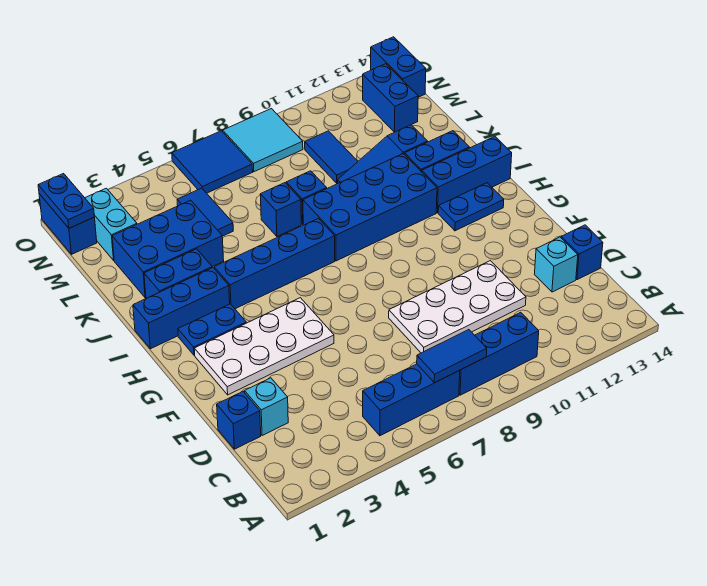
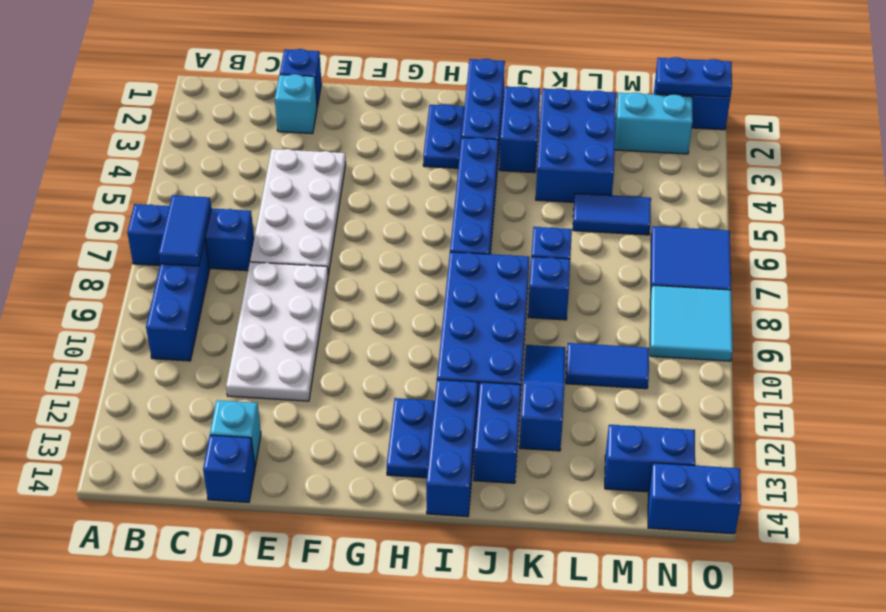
blue brick B5:B7 level 1 -> blue brick A7:C7 level 1
white plate F2:G5 level 1 -> white plate D4:E7 level 1

